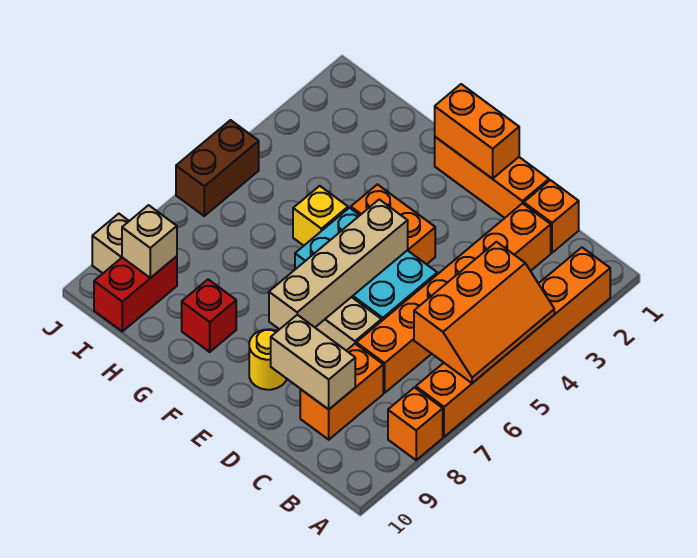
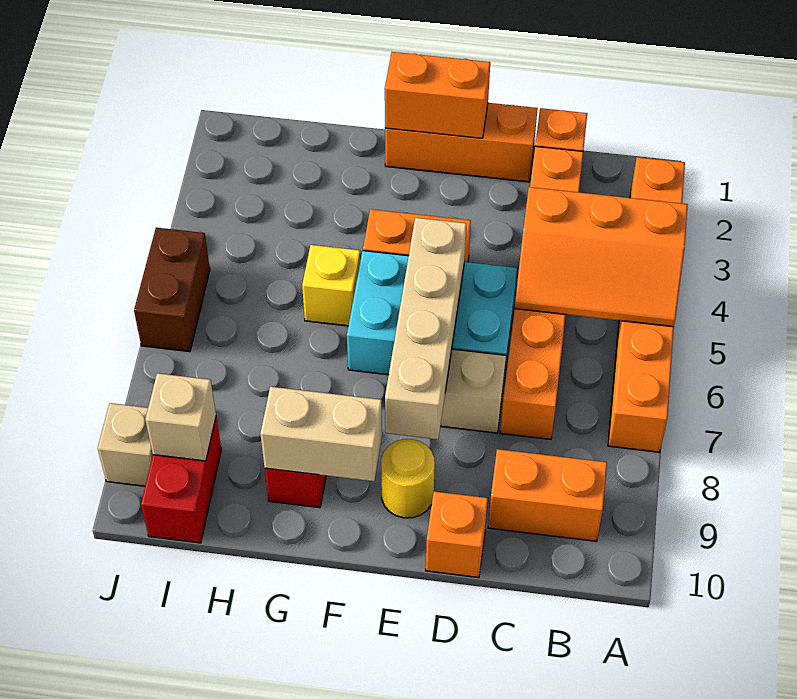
orange slope A4:B6 level 2 top B -> orange slope A4:C5 level 2 top 4
orange brick A8 level 1 -> orange brick D10 level 1
orange brick C8:C9 level 1 -> orange brick B9:C9 level 1
tan brick C9:D9 level 2 -> tan brick F9:G9 level 2

